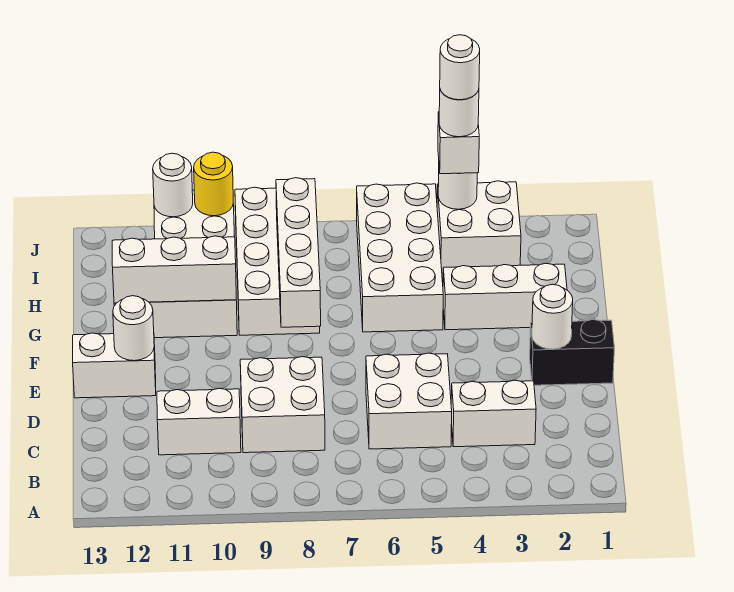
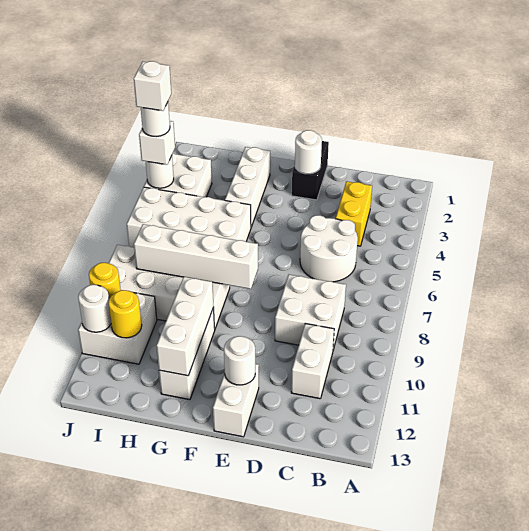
white brick C3:C4 level 1 -> yellow brick C3:C4 level 1
white brick C5:D6 level 1 -> white round brick C5:D6 level 1
none -> yellow round brick I11 level 2
white round brick J4 level 5 -> white brick J4 level 5

